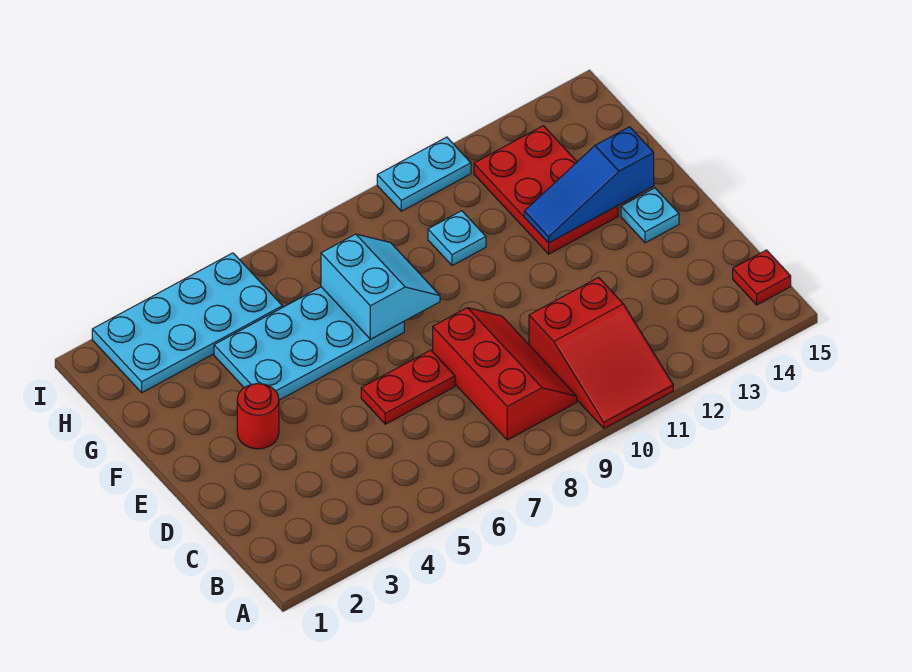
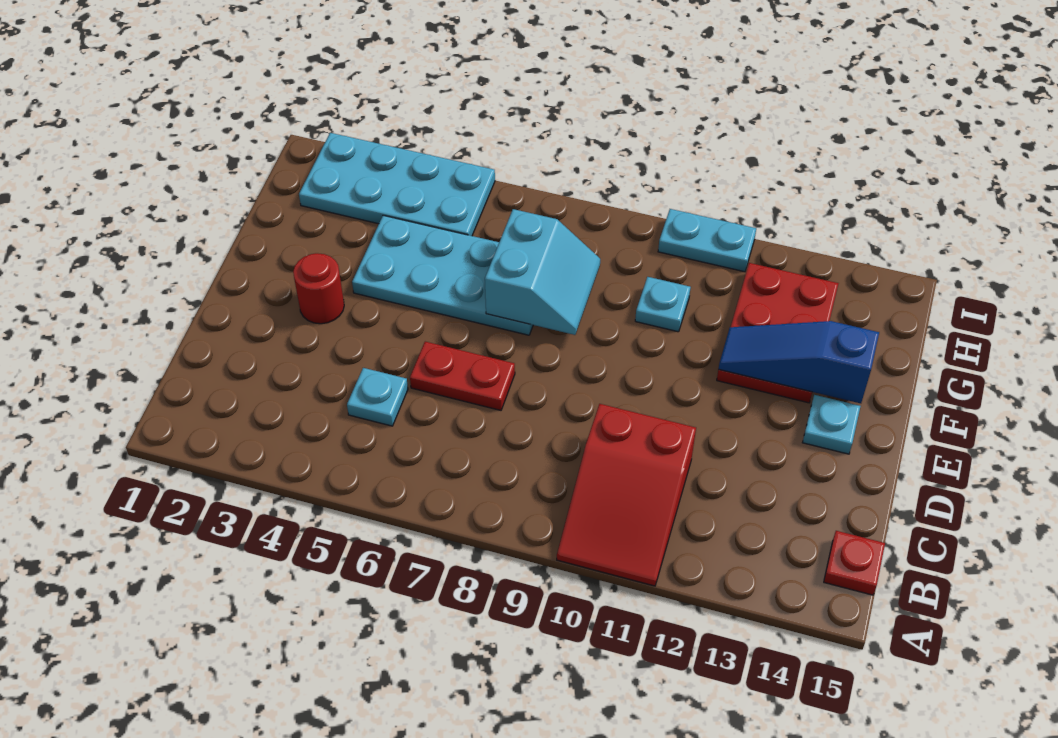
red slope B8:D9 level 1 top 8 -> none
none -> cyan plate C5 level 1

